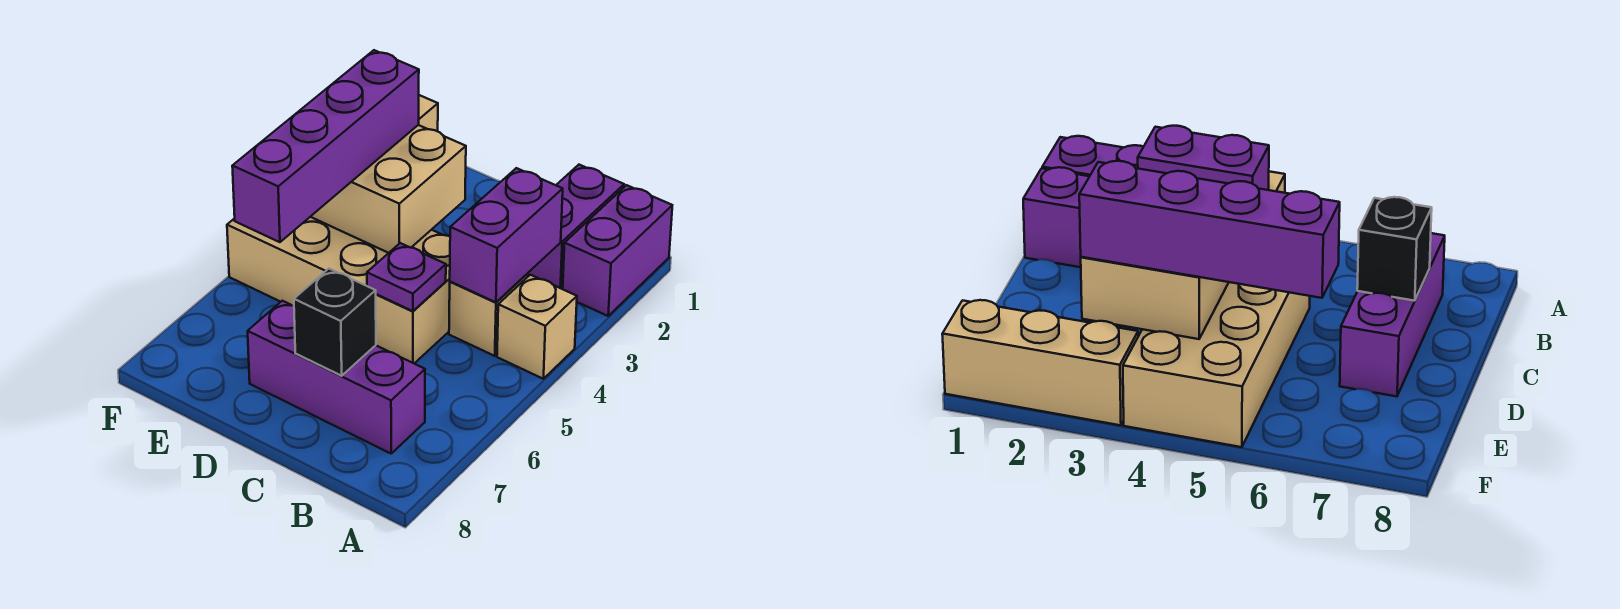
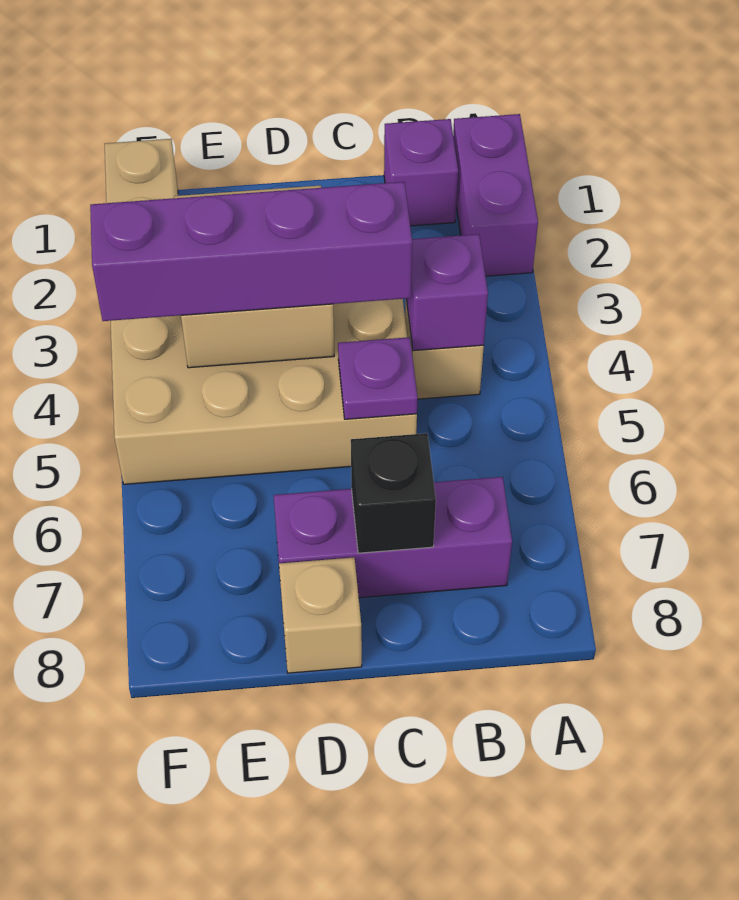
tan brick A4 level 1 -> tan brick D8 level 1
purple brick B1:B2 level 1 -> purple brick B1 level 1
purple brick B3:B4 level 2 -> purple brick B4 level 2
purple brick E3:E6 level 3 -> purple brick C4:F4 level 3

